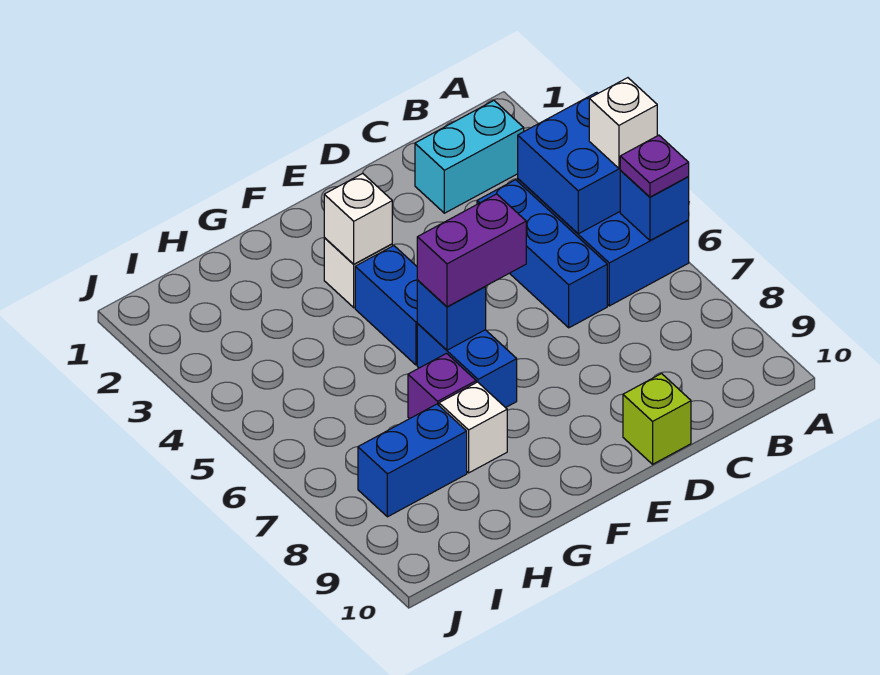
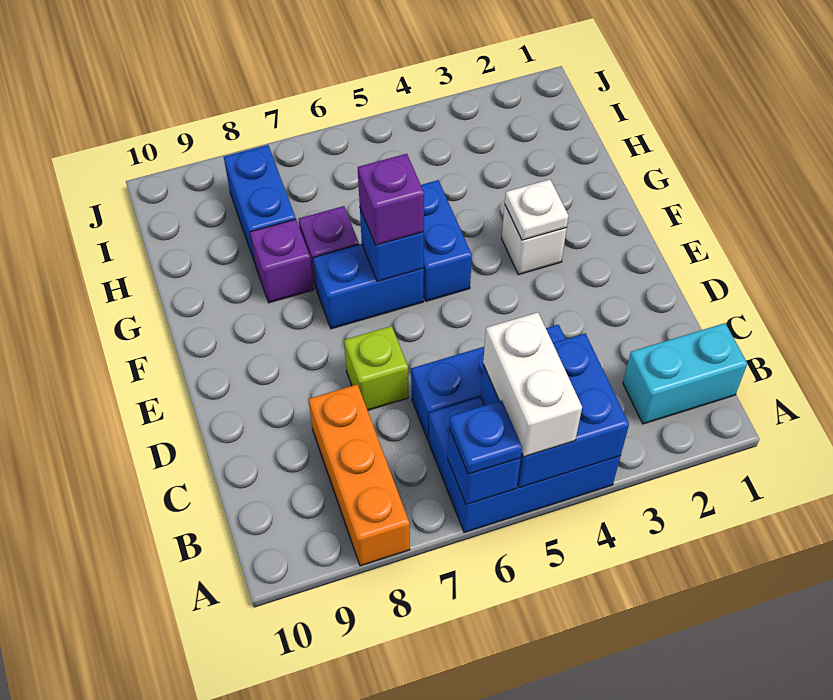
white brick A5 level 3 -> white brick A5:B5 level 3
purple plate A6 level 3 -> blue plate A6 level 3
none -> orange brick A8:C8 level 1
cyan brick B2:C2 level 1 -> cyan brick B1:B2 level 1
lime brick D10 level 1 -> lime brick D7 level 1
purple brick E6:F6 level 3 -> purple brick F6 level 3
white brick F3 level 2 -> white plate F3 level 2
blue brick F4:F5 level 1 -> blue brick F5:G5 level 1
white brick G8 level 1 -> purple brick G8 level 1

